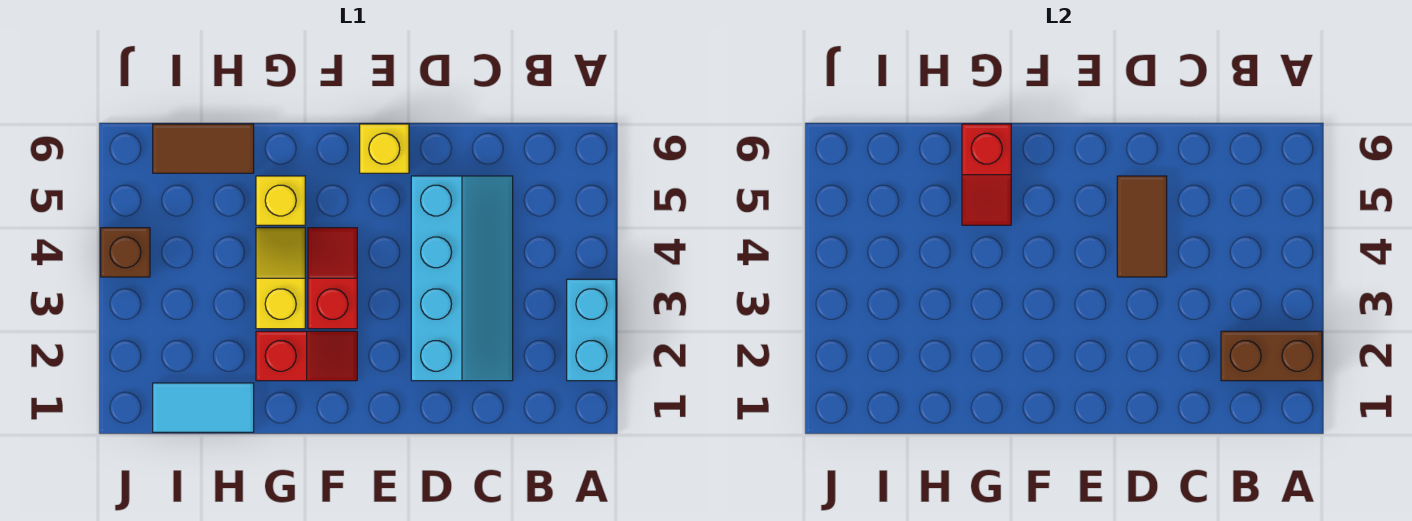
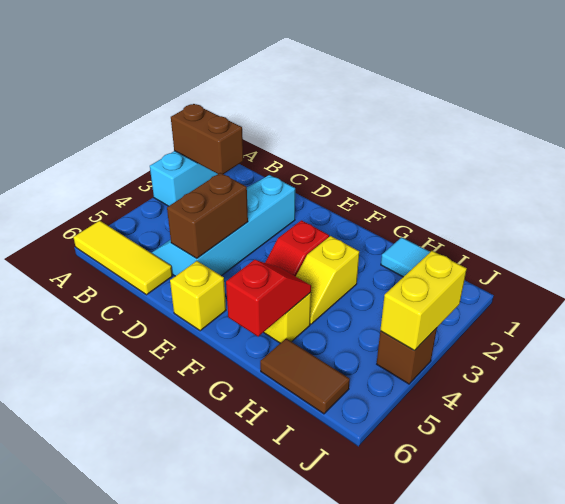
none -> yellow tile A6:C6 level 1
brown tile D4:D5 level 2 -> brown brick D4:D5 level 2
red slope F2:G2 level 1 top G -> none
none -> yellow brick J3:J4 level 2

